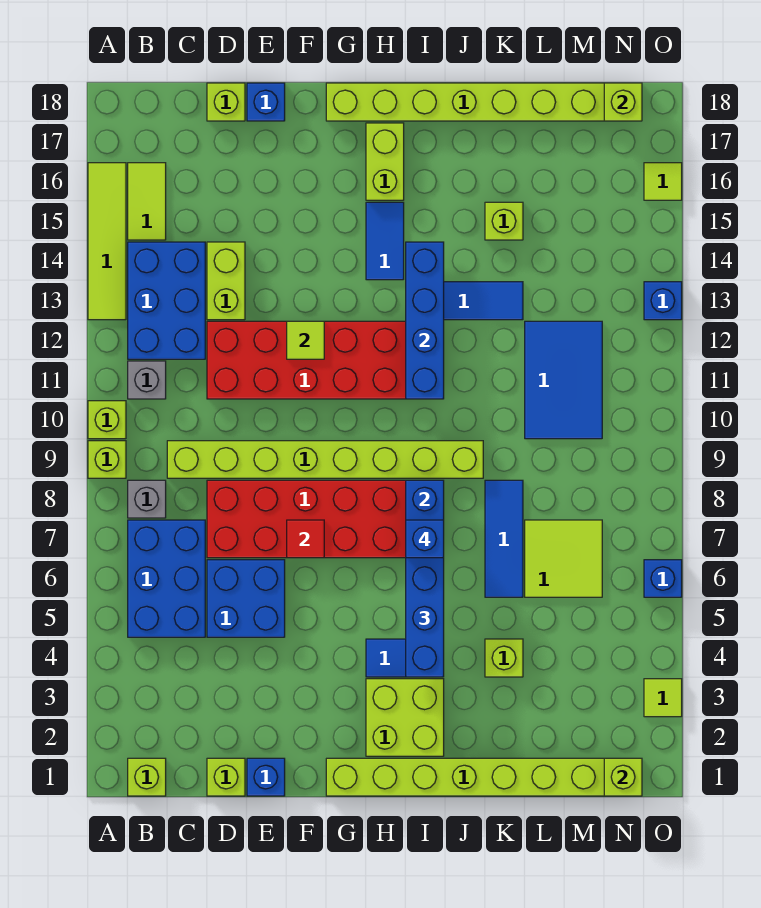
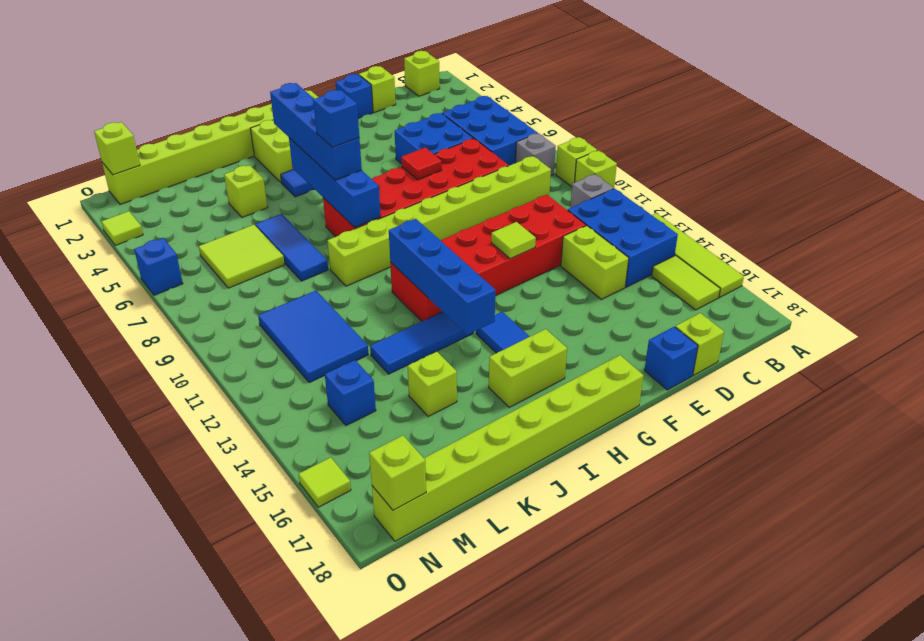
lime brick H16:H17 level 1 -> lime brick H16:I16 level 1
blue brick O13 level 1 -> blue brick M14 level 1

